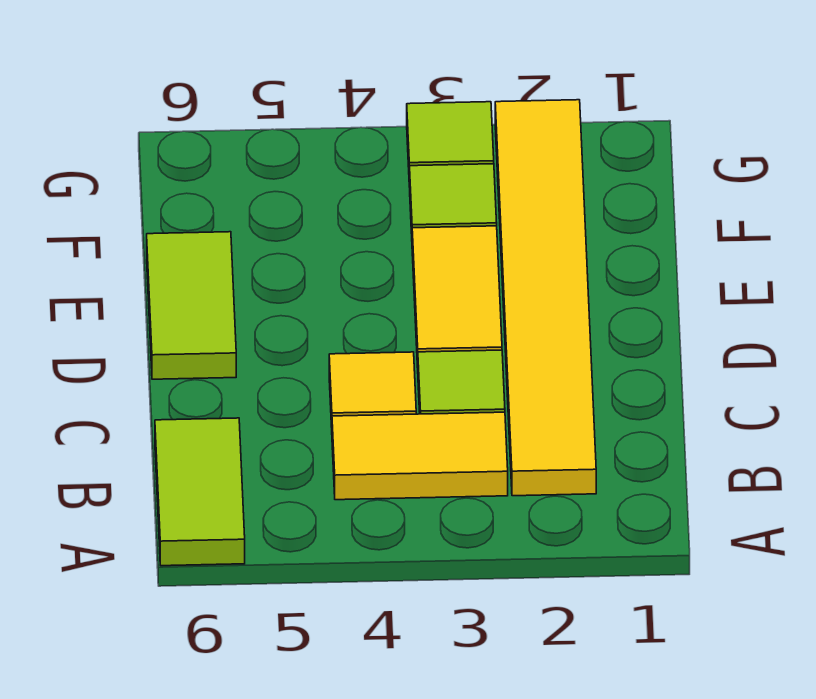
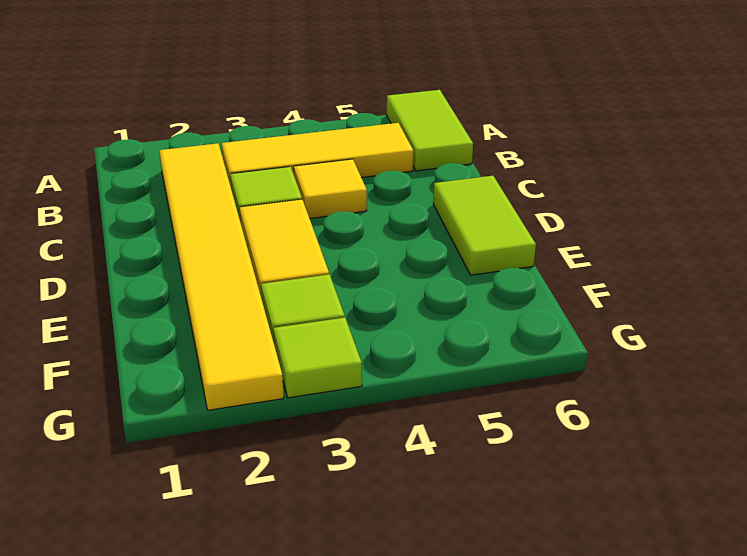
yellow tile B3:B4 level 1 -> yellow tile B3:B5 level 1

